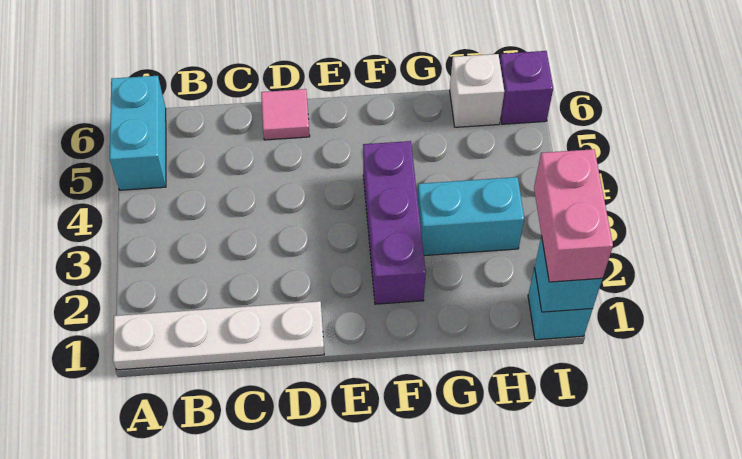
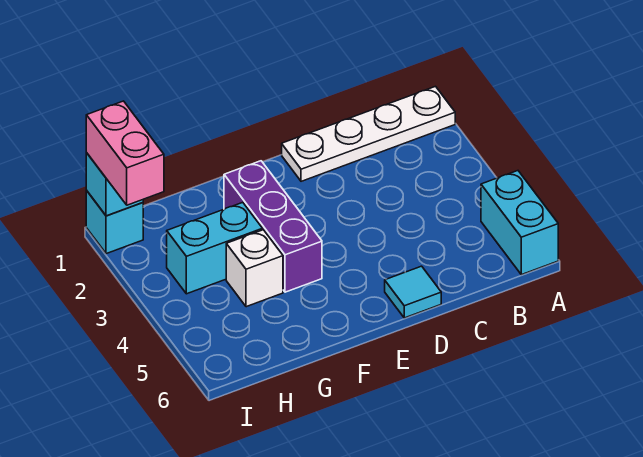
pink tile D6 level 1 -> cyan tile D6 level 1
white brick H6 level 1 -> white brick G4 level 1
purple brick I6 level 1 -> none

